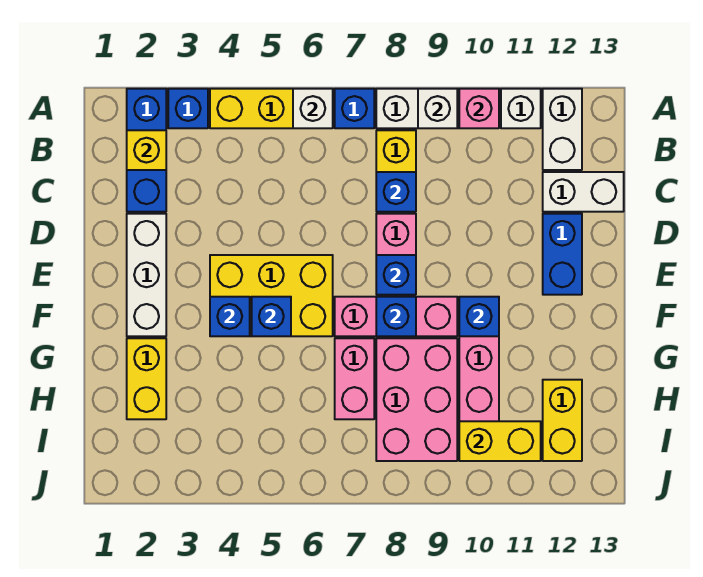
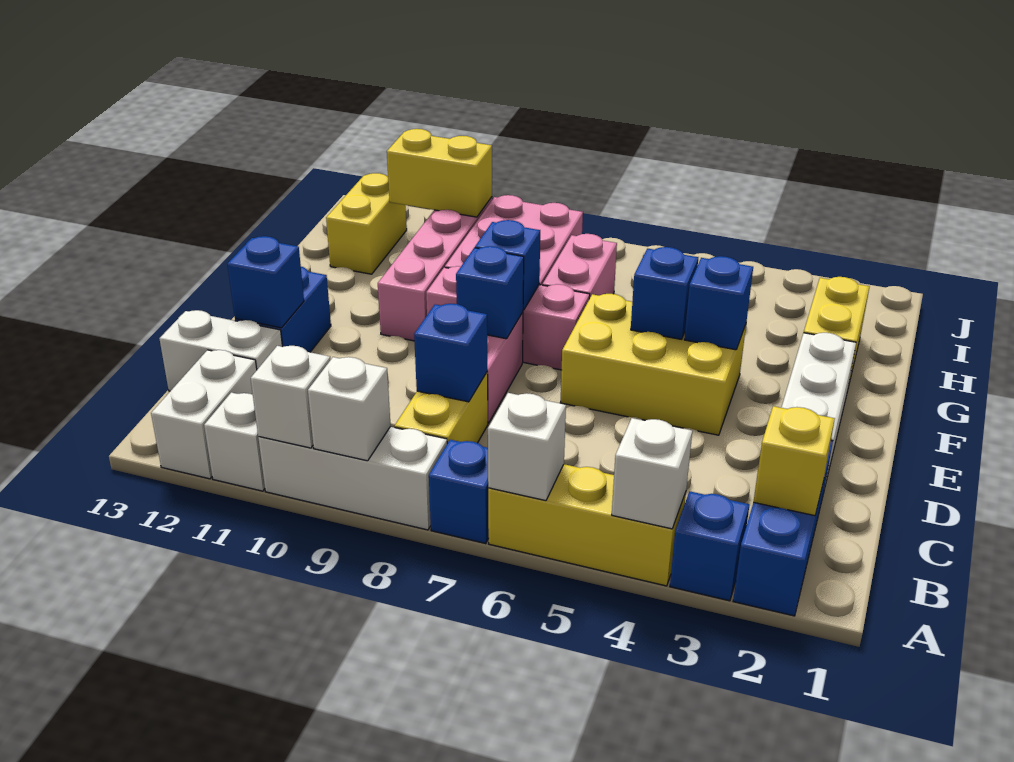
none -> white brick A4 level 2
pink brick A10 level 2 -> white brick A10 level 2
blue brick F10 level 2 -> blue brick D12 level 2

